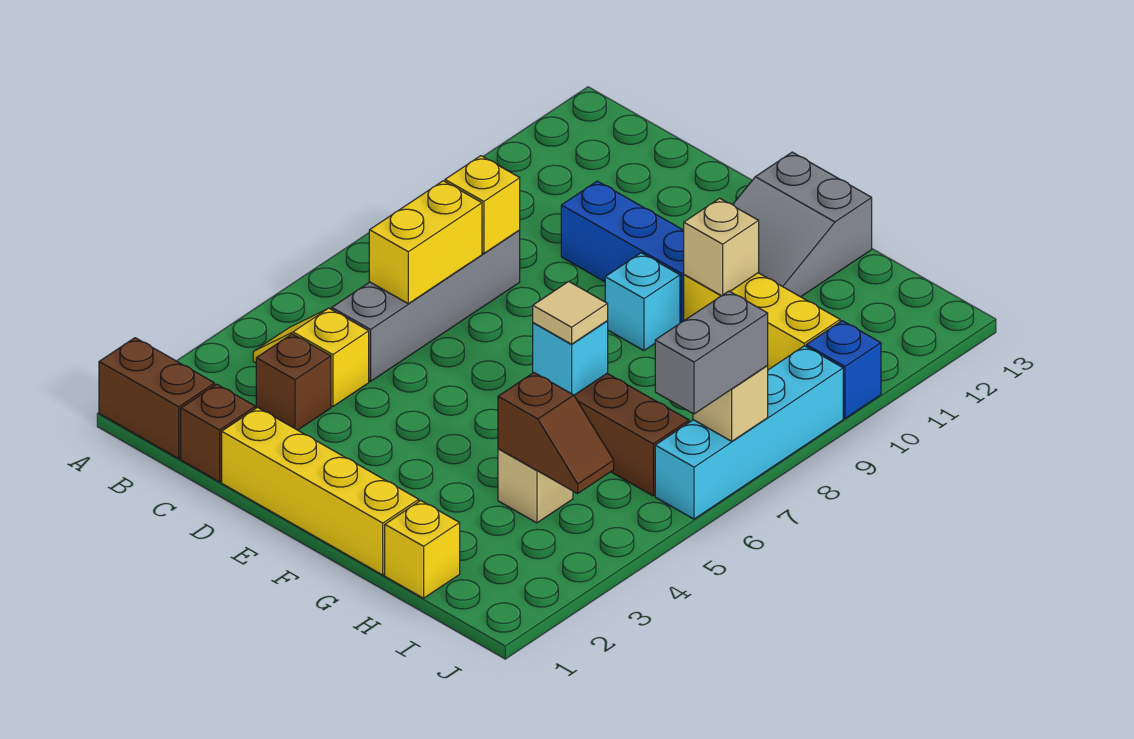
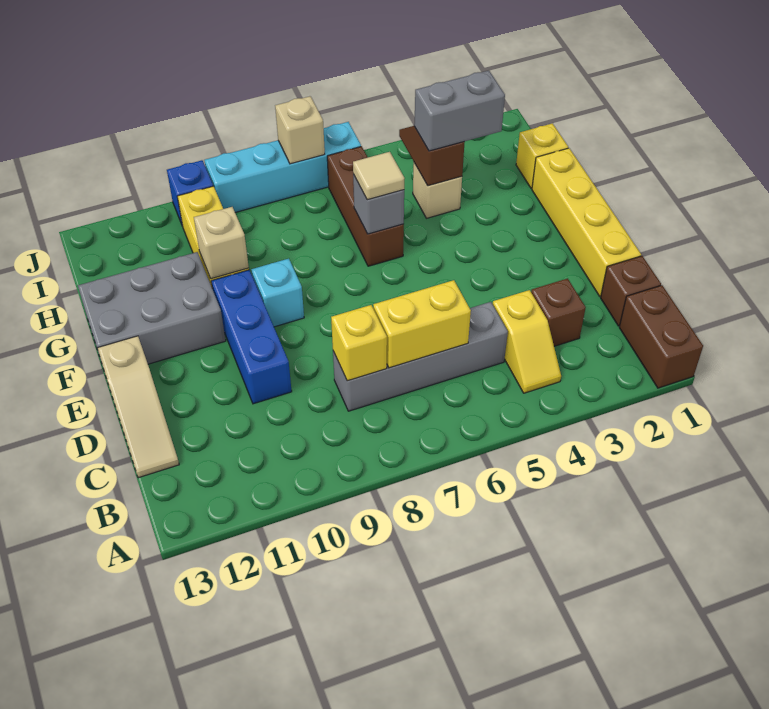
none -> tan slope C13:E13 level 1 top E
grey slope F11:G13 level 1 top 13 -> grey brick F11:G13 level 1
cyan brick G6 level 2 -> grey brick G6 level 2
grey brick J6:J7 level 3 -> grey brick H3:H4 level 3

